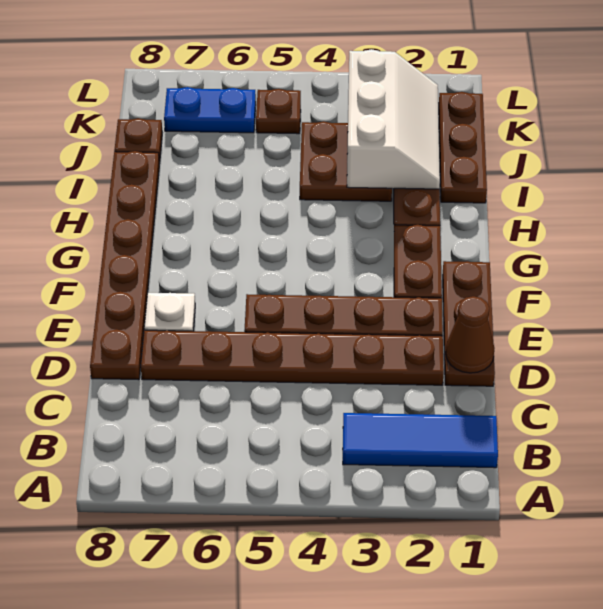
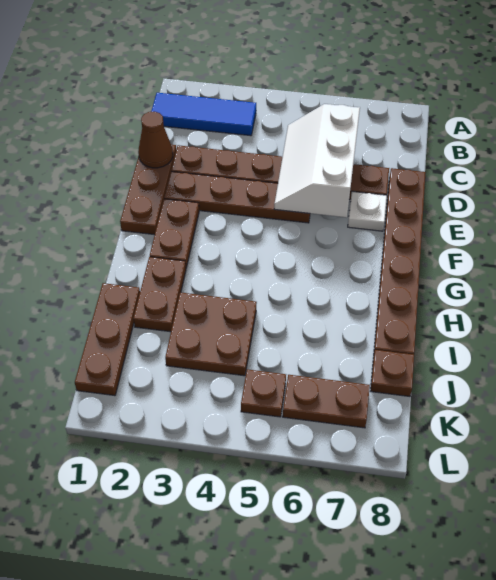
white slope I2:K3 level 2 top 3 -> white slope C5:E6 level 2 top 6
blue plate K6:K7 level 1 -> brown plate K6:K7 level 1

